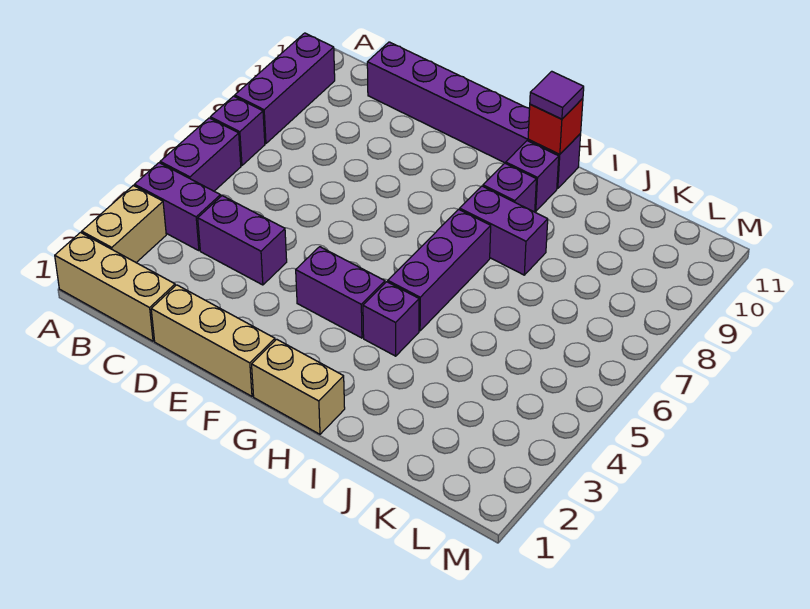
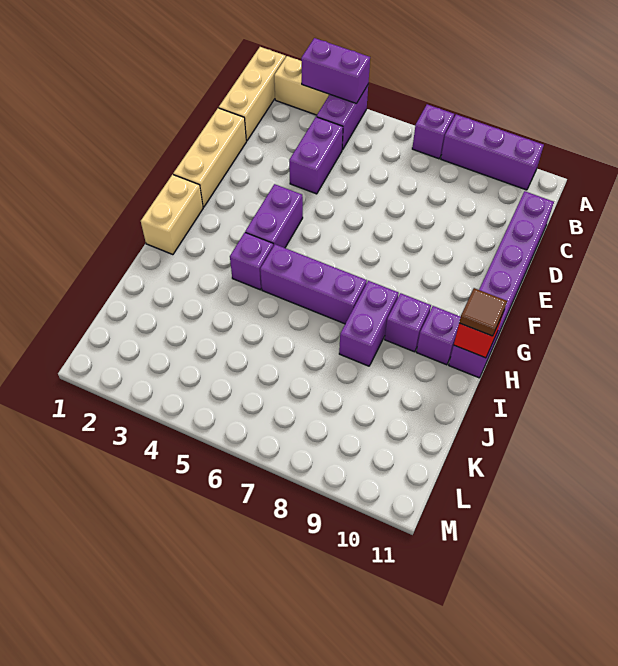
purple brick A5:A6 level 1 -> purple brick A3:A4 level 2
purple tile H11 level 3 -> brown tile H11 level 3

